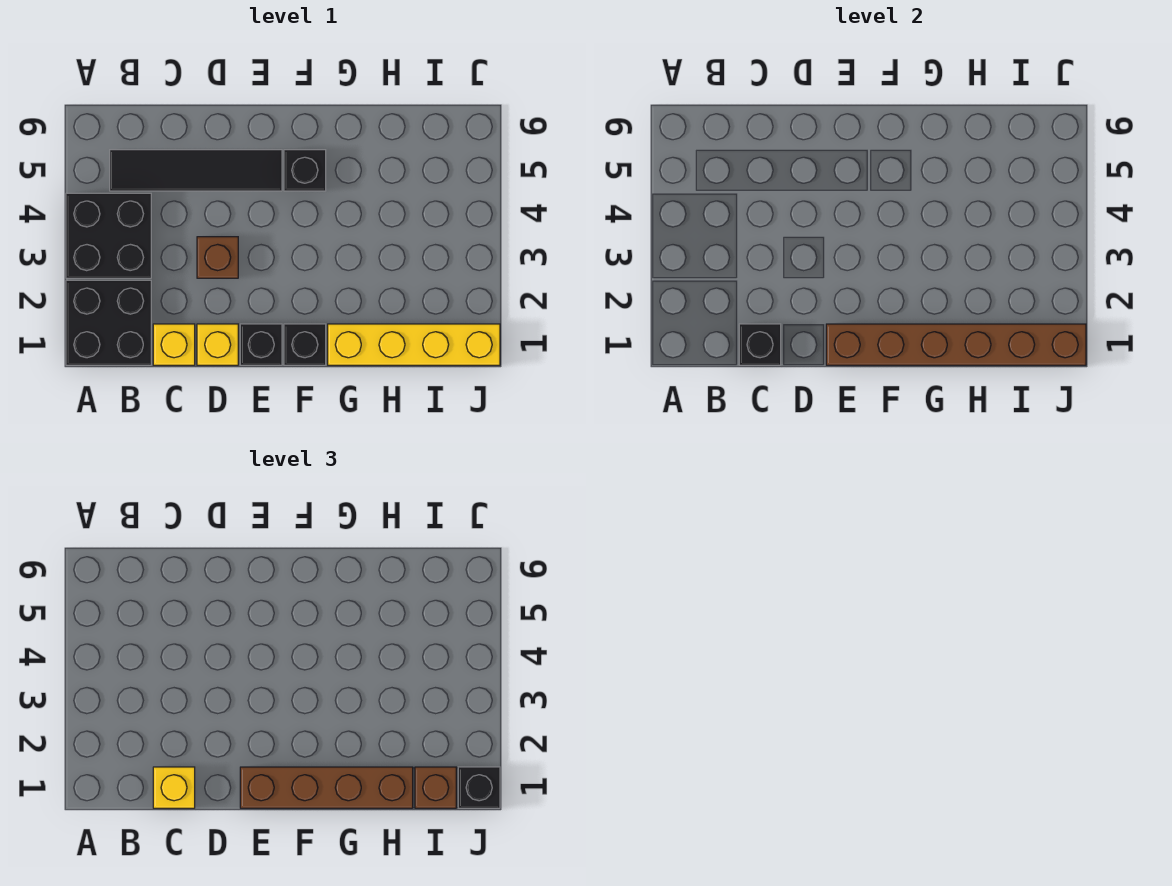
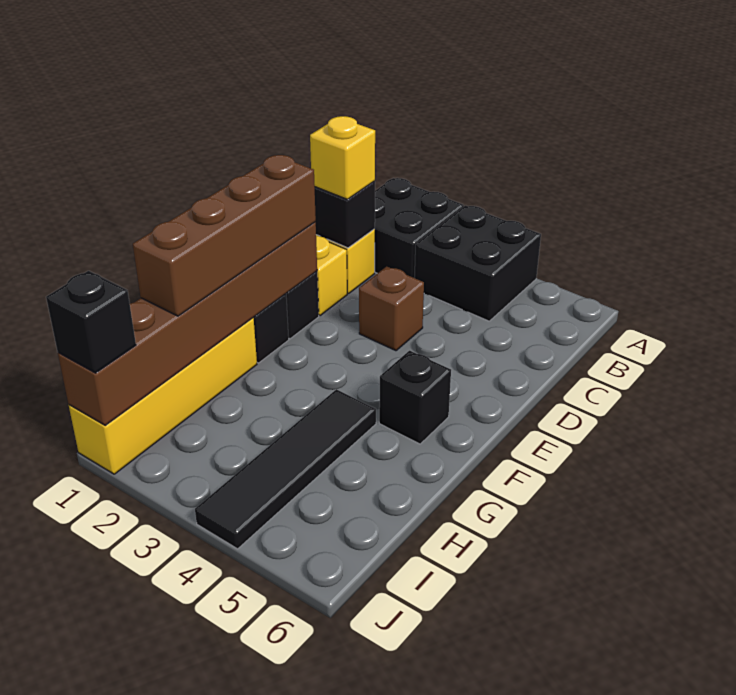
black tile B5:E5 level 1 -> black tile G4:J4 level 1
brown brick I1 level 3 -> none

